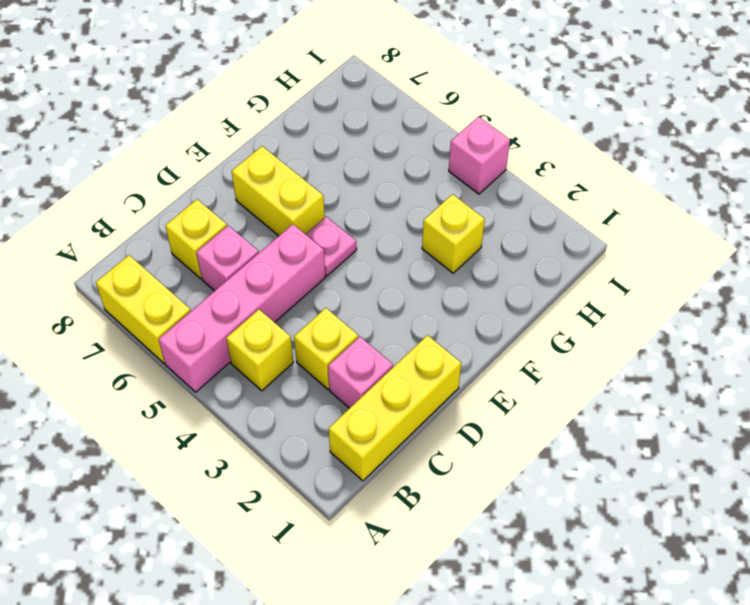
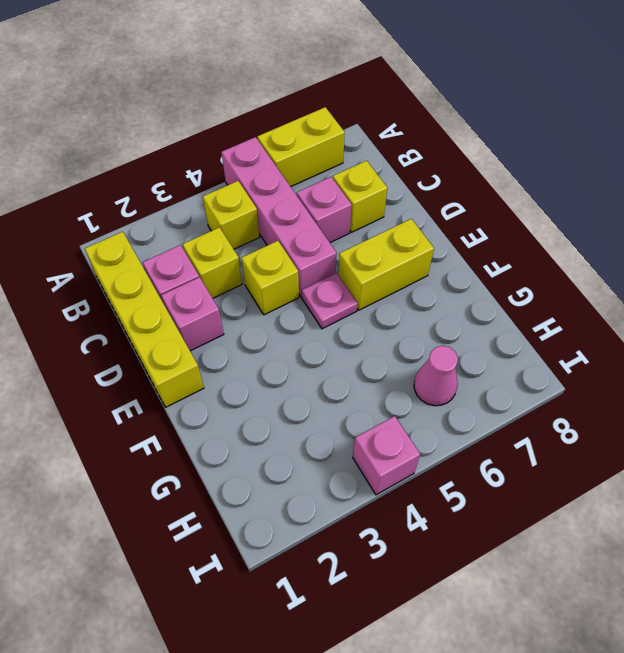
yellow brick B1:D1 level 1 -> yellow brick B1:E1 level 1
none -> pink brick D2 level 1
yellow brick G3 level 1 -> yellow brick D4 level 1
none -> pink cone H6 level 1

